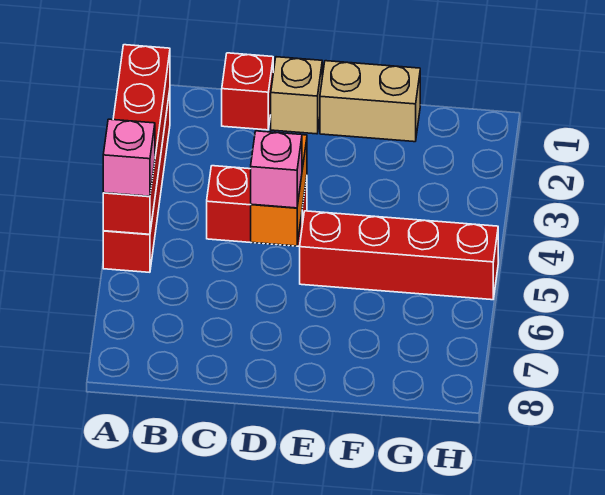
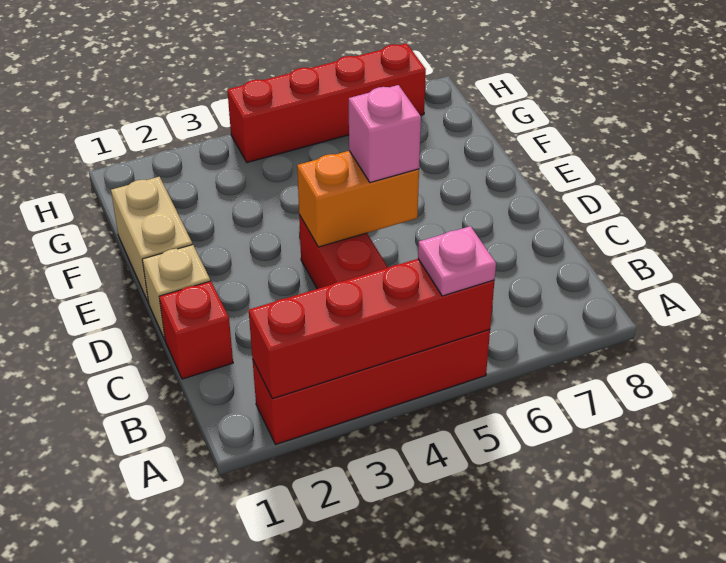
pink brick A5 level 3 -> pink plate A5 level 3
red brick E5:H5 level 1 -> red brick H4:H7 level 1

